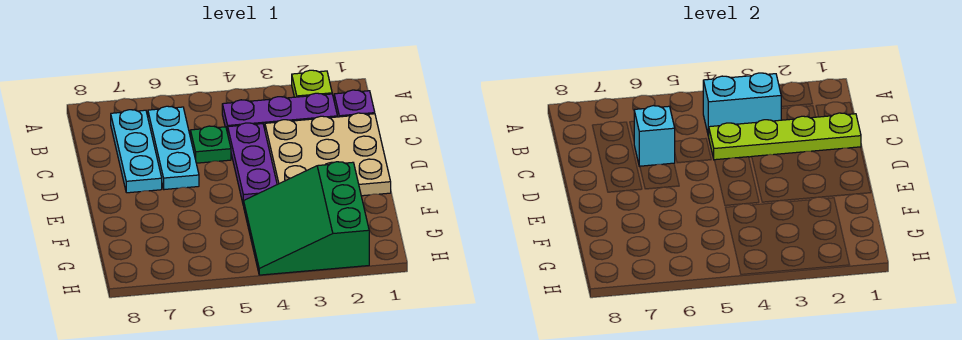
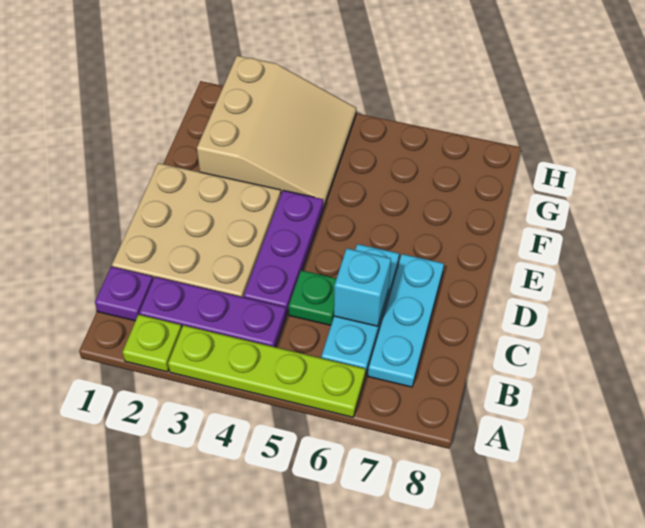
cyan brick B3:B4 level 2 -> none
lime plate C1:C4 level 2 -> lime plate A3:A6 level 1
green slope F2:H4 level 1 top 2 -> tan slope F2:H4 level 1 top 2

